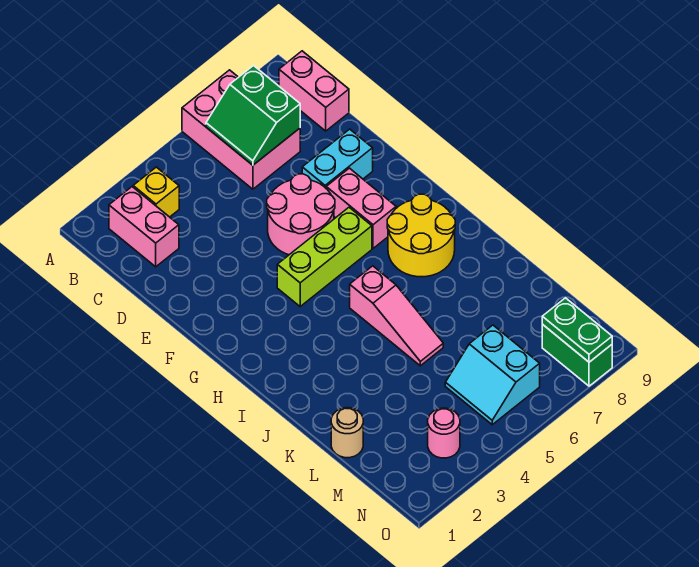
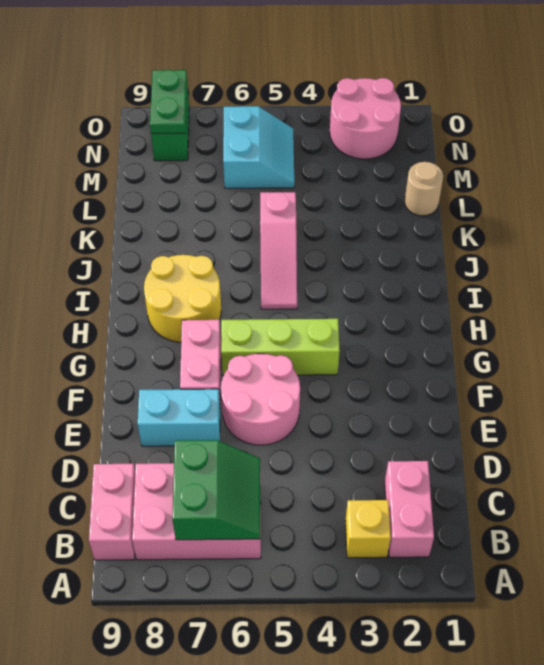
pink brick A6:C7 level 1 -> pink brick B6:C8 level 1
pink slope I5:K5 level 1 top I -> pink slope I5:K5 level 1 top K
pink round brick N3 level 1 -> pink round brick N2:O3 level 1

